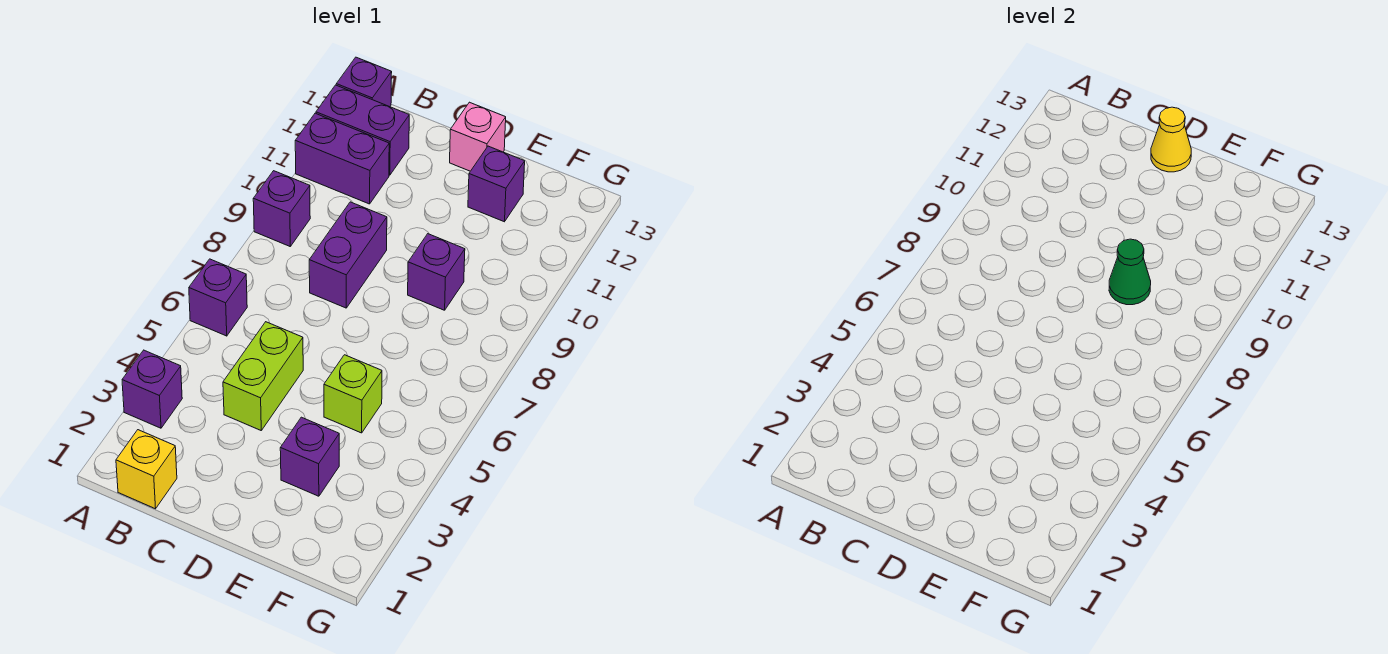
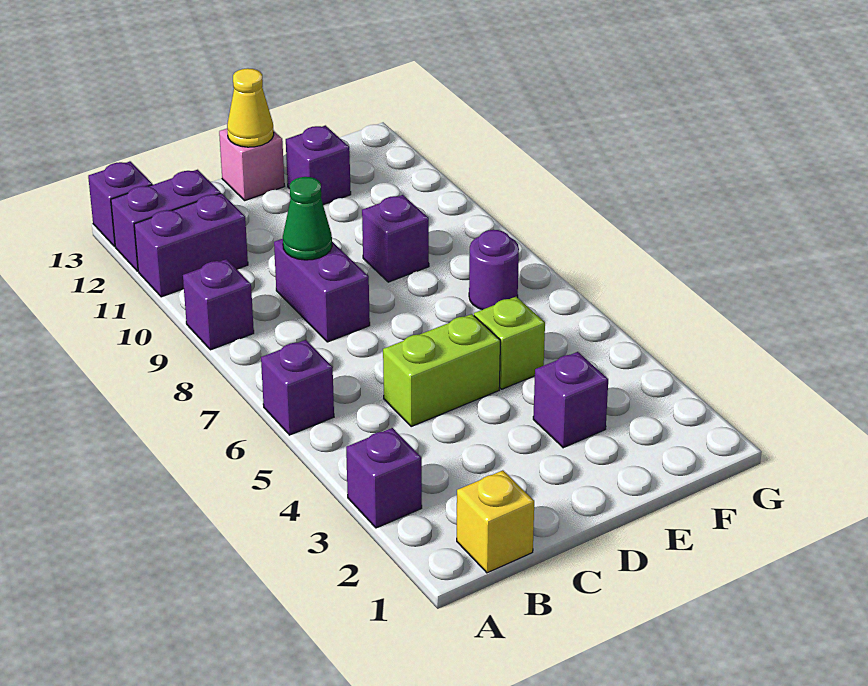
lime brick C4:C5 level 1 -> lime brick C5:D5 level 1
green cone E9 level 2 -> green cone C9 level 2
none -> purple round brick F7 level 1

